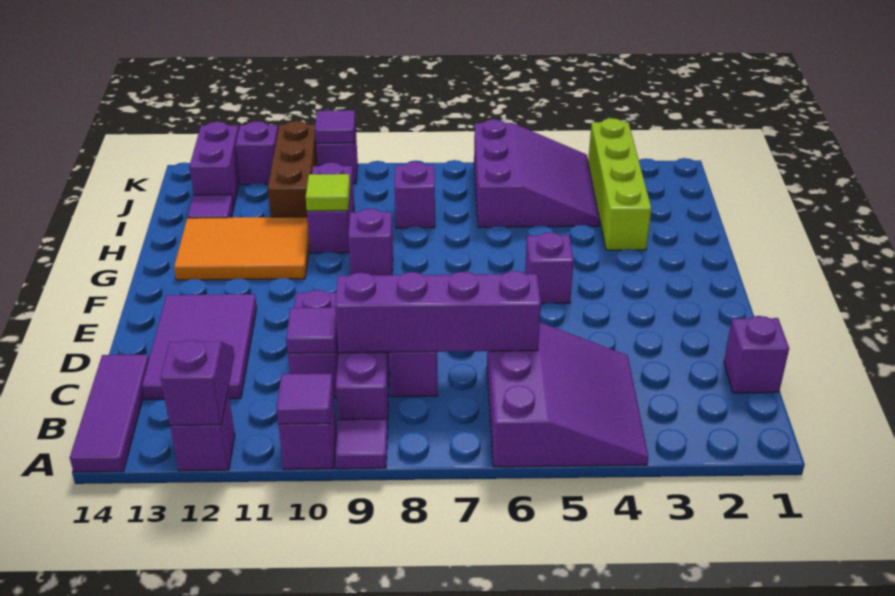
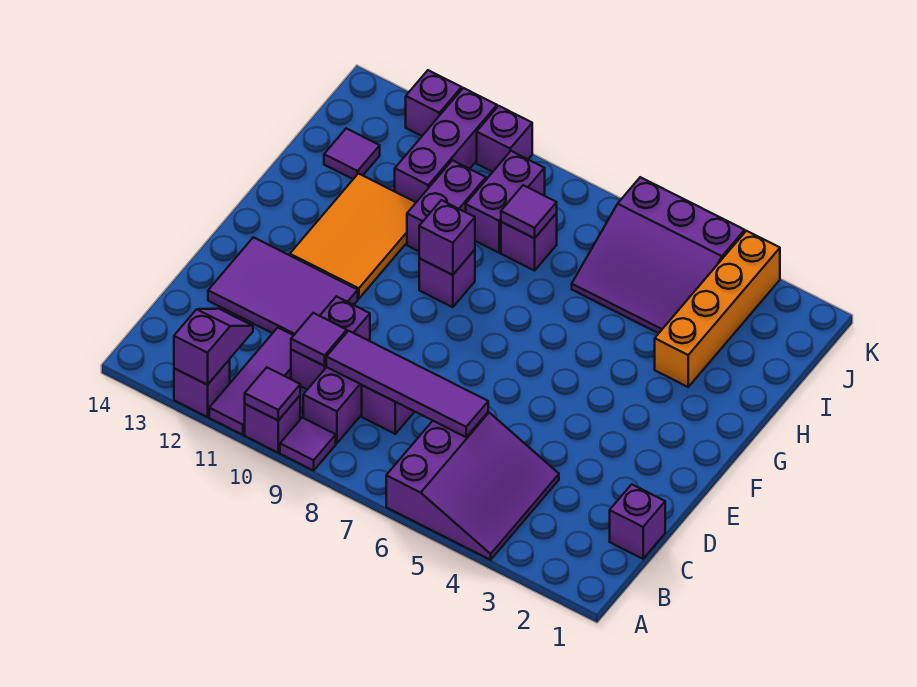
purple tile A14:C14 level 1 -> purple tile A11:C11 level 1
purple brick C6:C9 level 2 -> purple tile C6:C9 level 2
purple tile C12:E13 level 1 -> purple tile D11:E13 level 1
purple brick F5 level 1 -> purple brick G9 level 2
orange tile G11:H13 level 1 -> orange tile F11:H12 level 1
lime brick H3:K3 level 1 -> orange brick H3:K3 level 1
lime tile H10 level 2 -> none
purple slope I4:K6 level 1 top 6 -> purple slope I4:K6 level 1 top K
brown brick I11:K11 level 1 -> purple brick I11:K11 level 1
purple brick J13:K13 level 1 -> purple brick I9:J9 level 1
purple tile K10 level 2 -> purple tile I8 level 2

